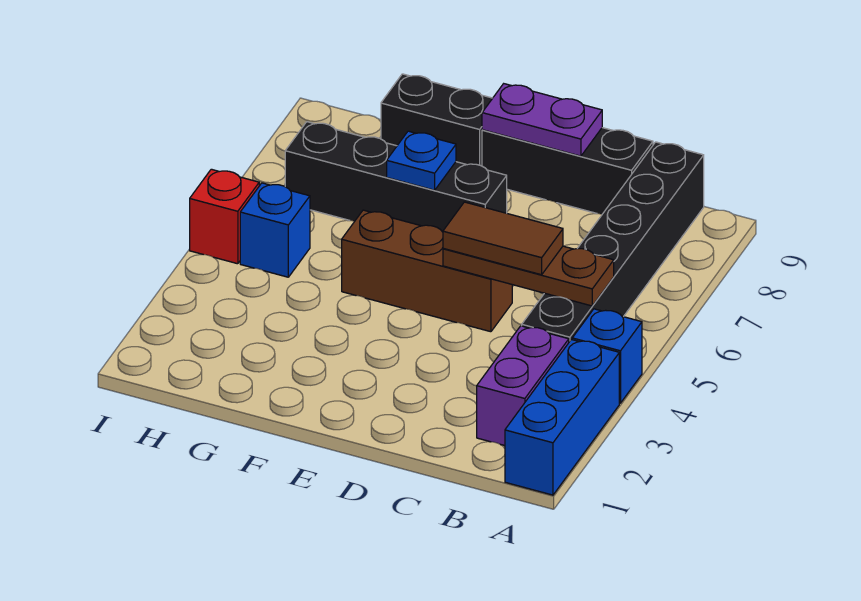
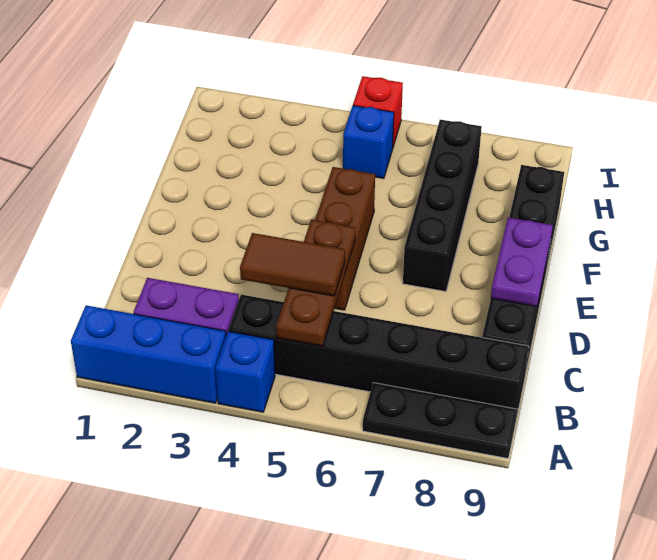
none -> black plate A7:A9 level 1
brown tile C5:D5 level 3 -> brown tile C4:C5 level 3
blue plate F7 level 2 -> none

